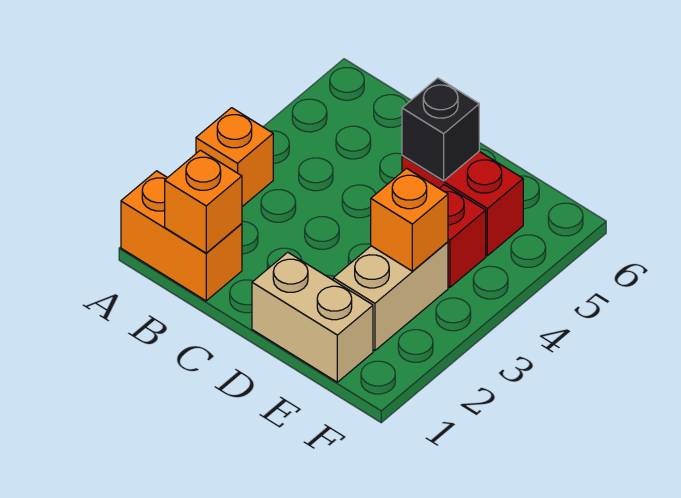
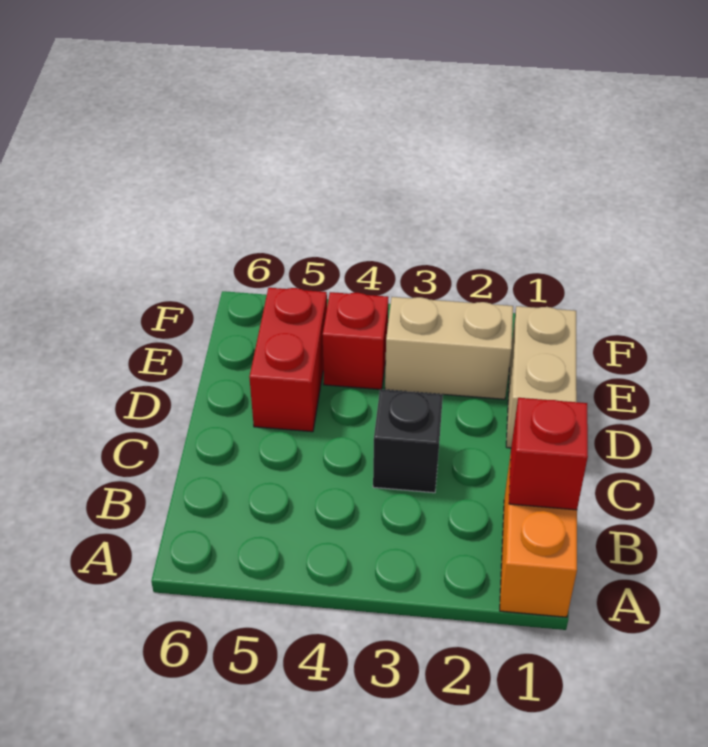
orange brick A3 level 1 -> none
orange brick B1 level 2 -> red brick B1 level 2
black brick D5 level 2 -> black brick C3 level 1
orange brick E3 level 2 -> none

